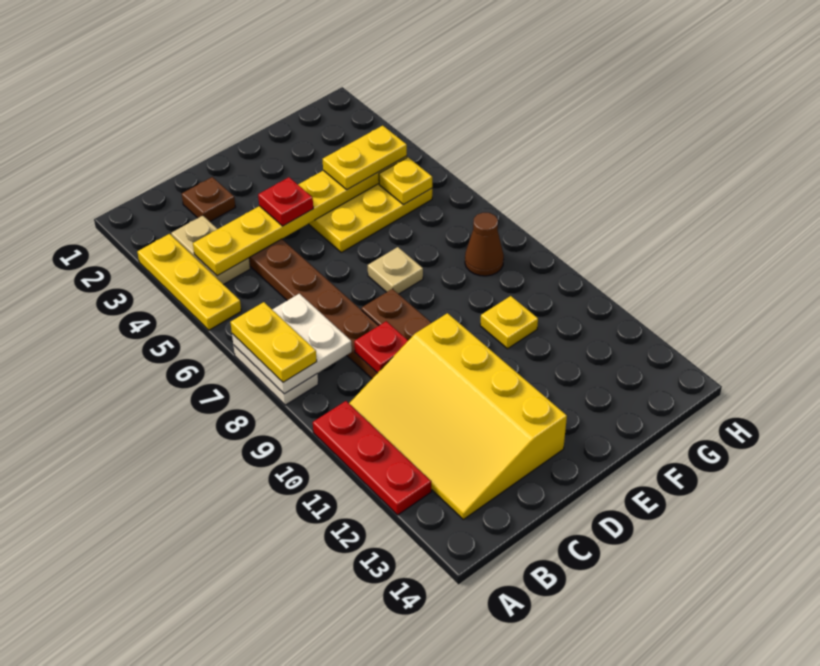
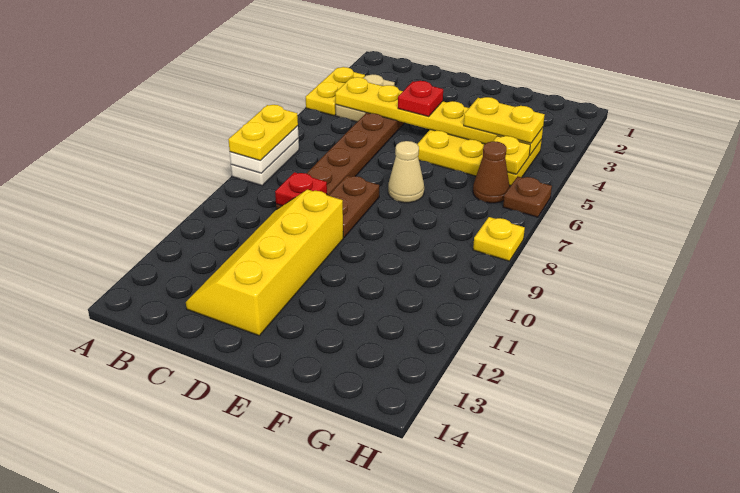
yellow plate A3:A5 level 1 -> yellow plate A3:A4 level 1
white plate A7:B8 level 2 -> white plate A7:A8 level 2
red plate A10:A12 level 1 -> none
yellow slope B10:D13 level 1 top D -> yellow slope C10:D13 level 1 top D
brown plate C2 level 1 -> brown plate H6 level 1
tan plate E7 level 1 -> tan cone E7 level 1
yellow plate F10 level 1 -> yellow plate H8 level 1
brown cone G8 level 1 -> brown cone G6 level 1

